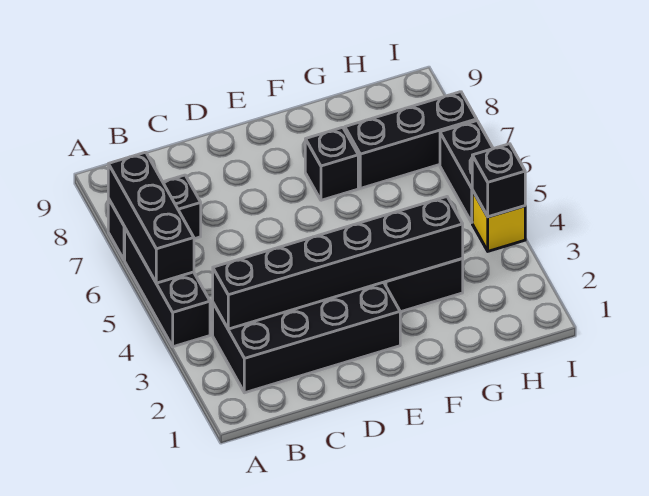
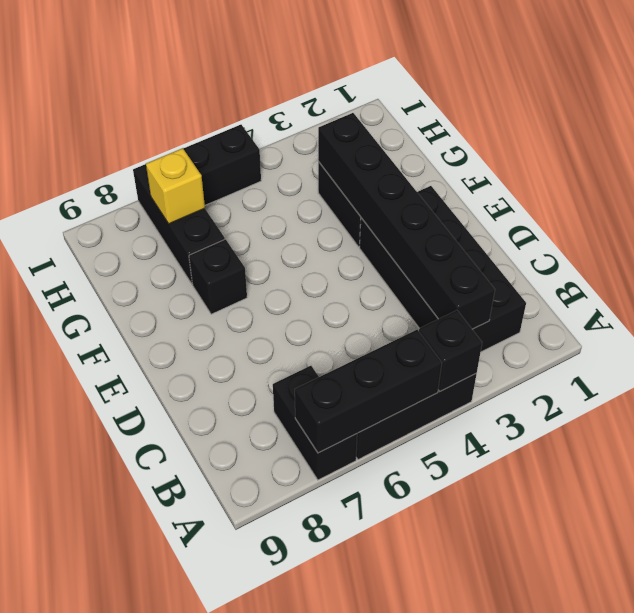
yellow brick I4 level 1 -> yellow brick H7 level 2
black brick I4 level 2 -> black brick A4 level 2

